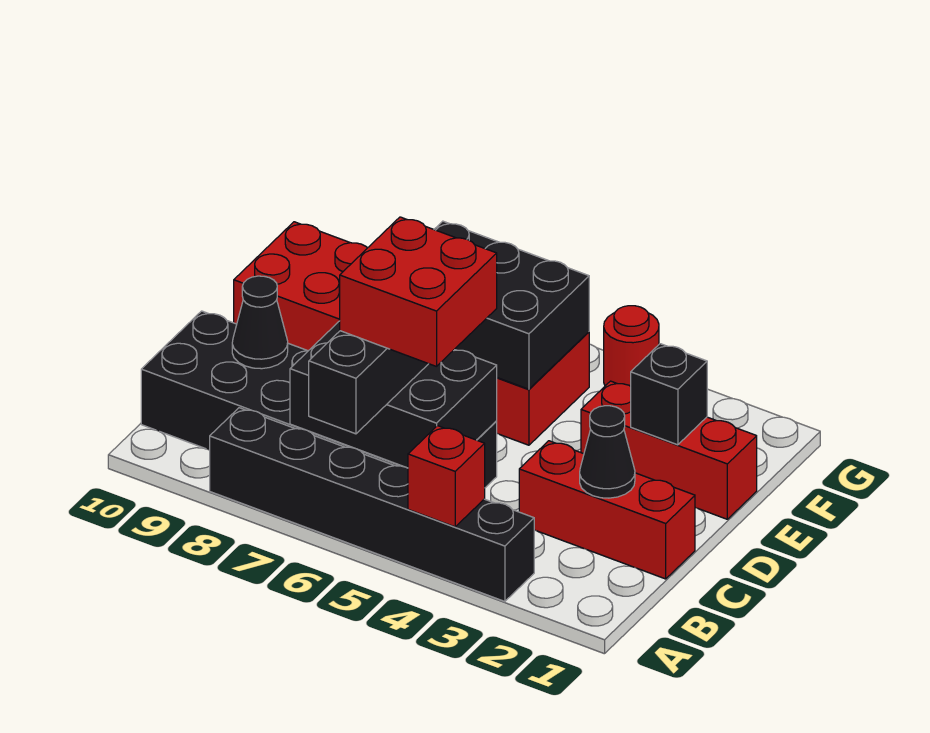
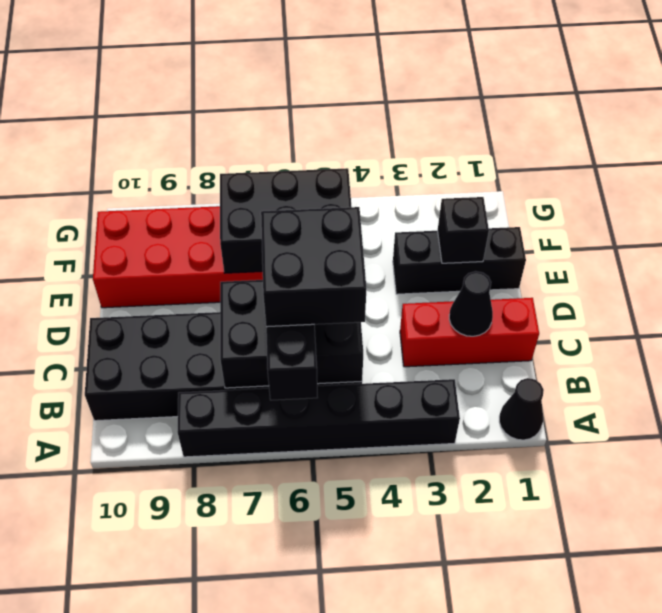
red brick A4 level 2 -> none
red brick B5:C6 level 4 -> black brick B5:C6 level 4
black cone C9 level 2 -> black cone A1 level 1
red brick E1:E3 level 1 -> black brick E1:E3 level 1
red round brick G4 level 1 -> none

